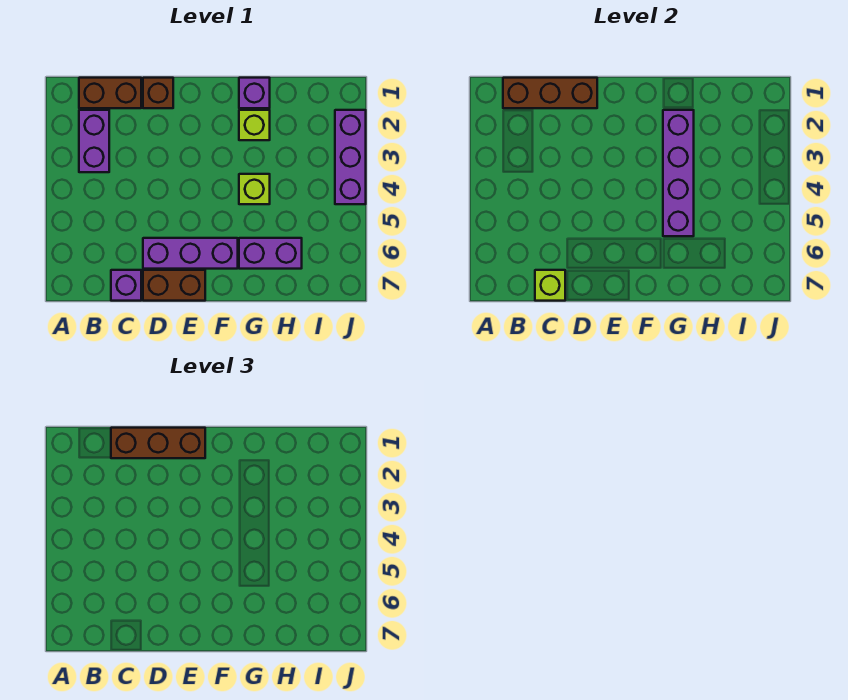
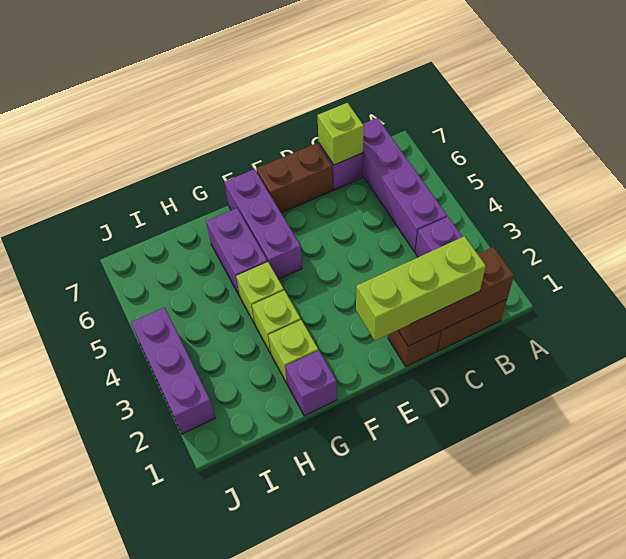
brown brick C1:E1 level 3 -> lime brick C1:E1 level 3
purple brick D6:F6 level 1 -> purple brick F5:F7 level 1
purple brick G2:G5 level 2 -> purple brick B4:B7 level 1
none -> lime brick G3 level 1
purple brick G6:H6 level 1 -> purple brick G5:G6 level 1

